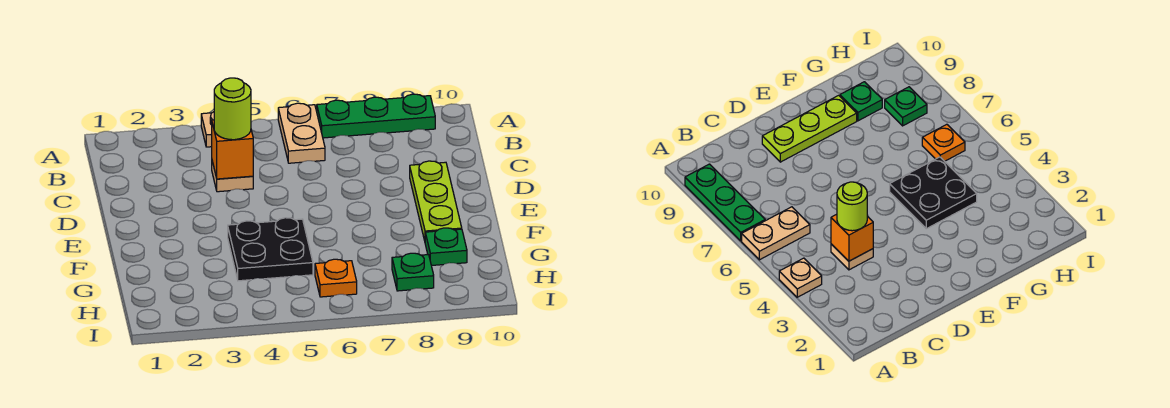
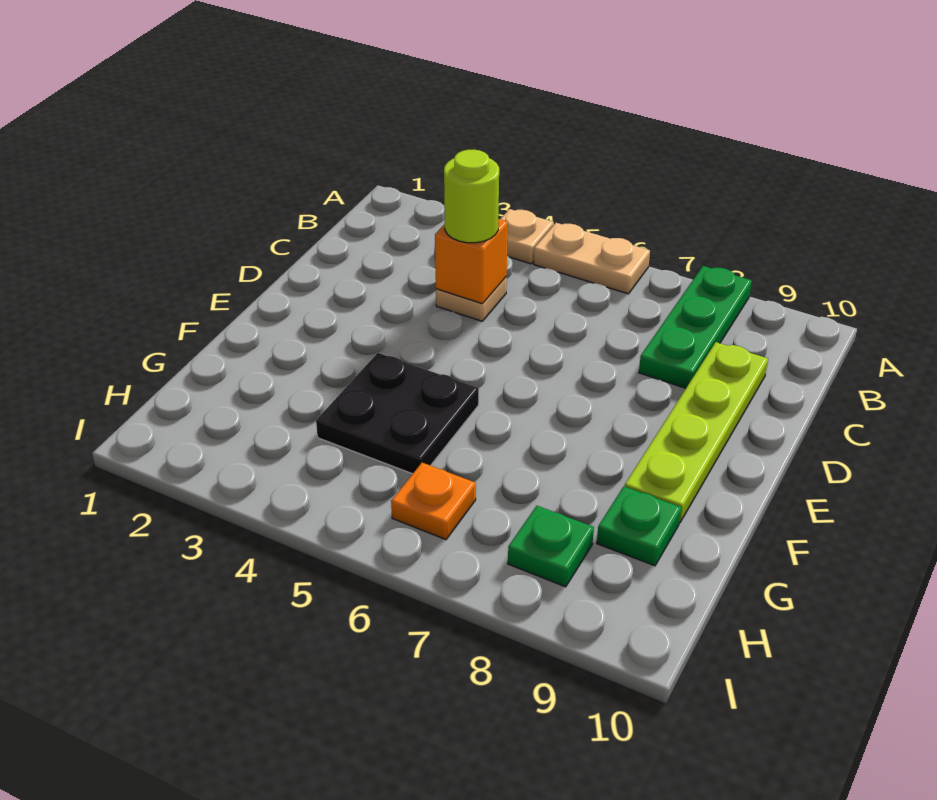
tan plate A6:B6 level 1 -> tan plate A5:A6 level 1
green plate A7:A9 level 1 -> green plate A8:C8 level 1
lime plate D9:F9 level 1 -> lime plate C9:F9 level 1

